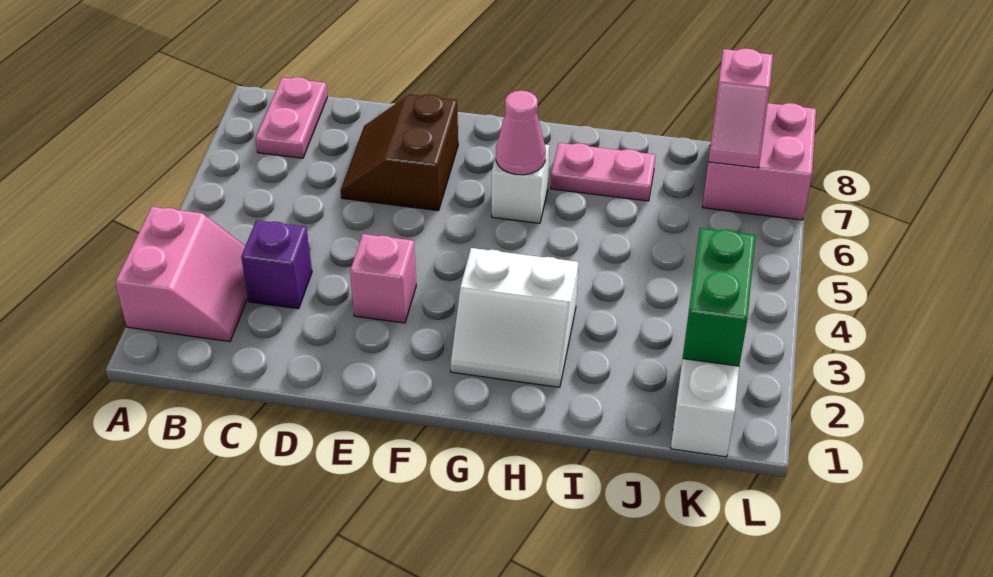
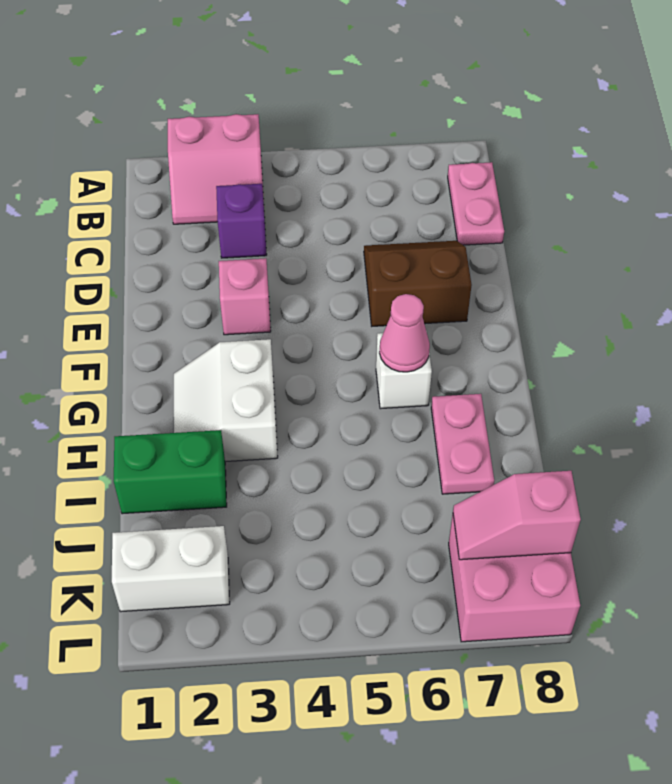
pink plate B7:B8 level 1 -> pink plate B8:C8 level 1
green brick K2:K3 level 2 -> green brick I1:I2 level 1

